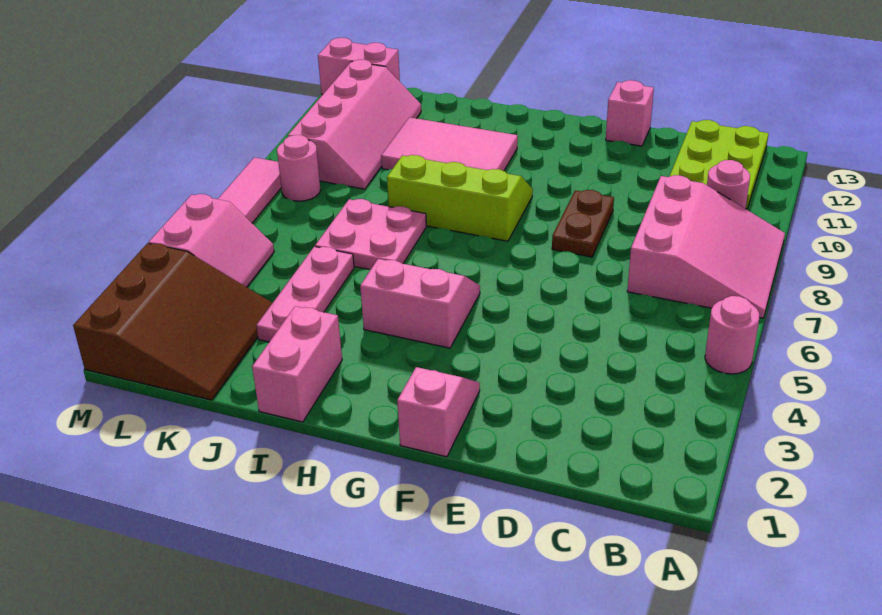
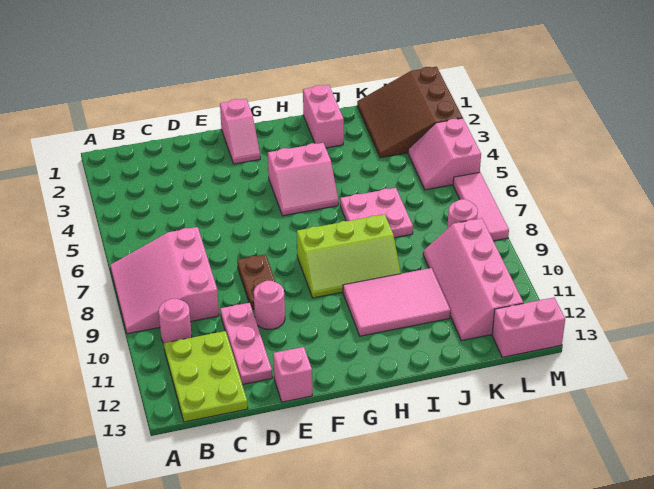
pink round brick A5 level 1 -> pink round brick E10 level 1
pink plate J3:J5 level 1 -> pink plate D10:D12 level 1

